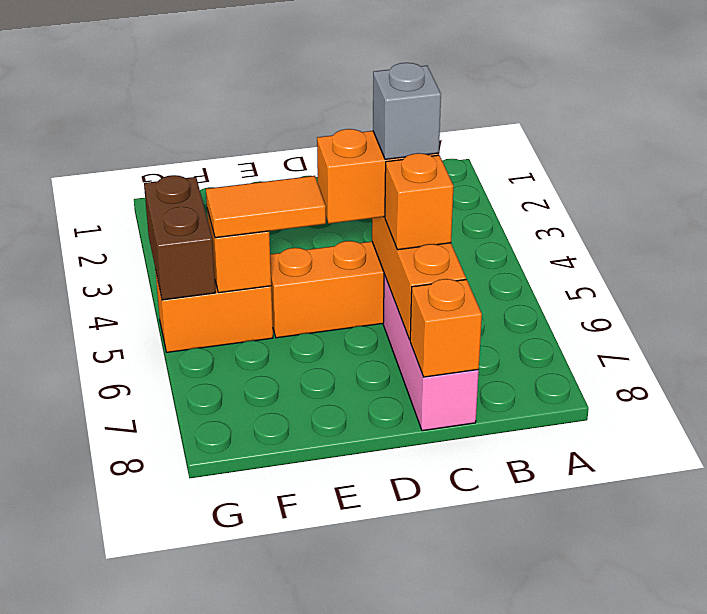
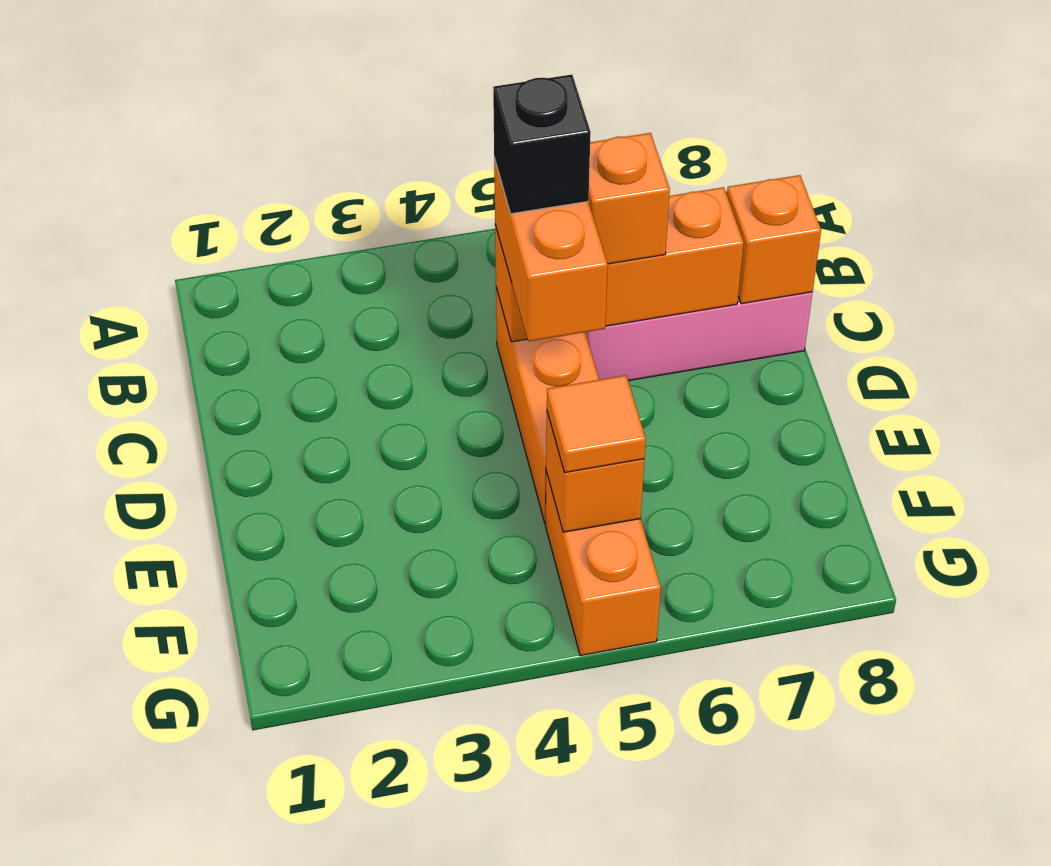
grey brick C5 level 4 -> black brick C5 level 4
orange tile E5:F5 level 3 -> orange tile F5 level 3
brown brick G4:G5 level 2 -> none

